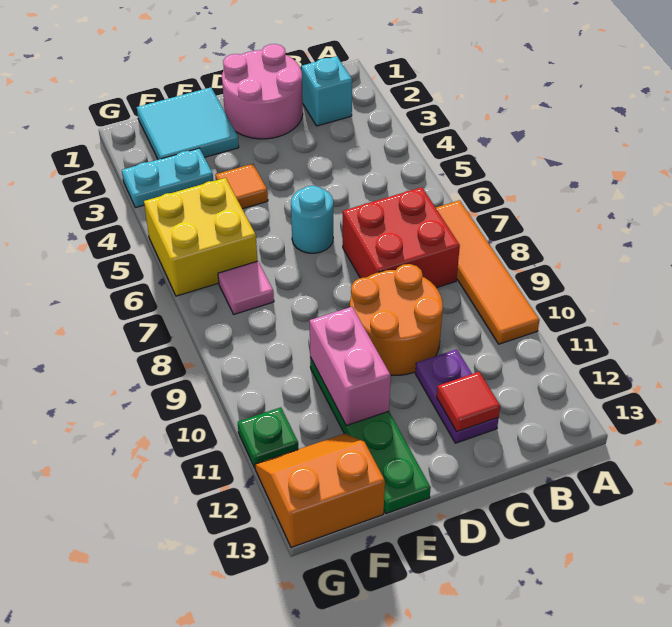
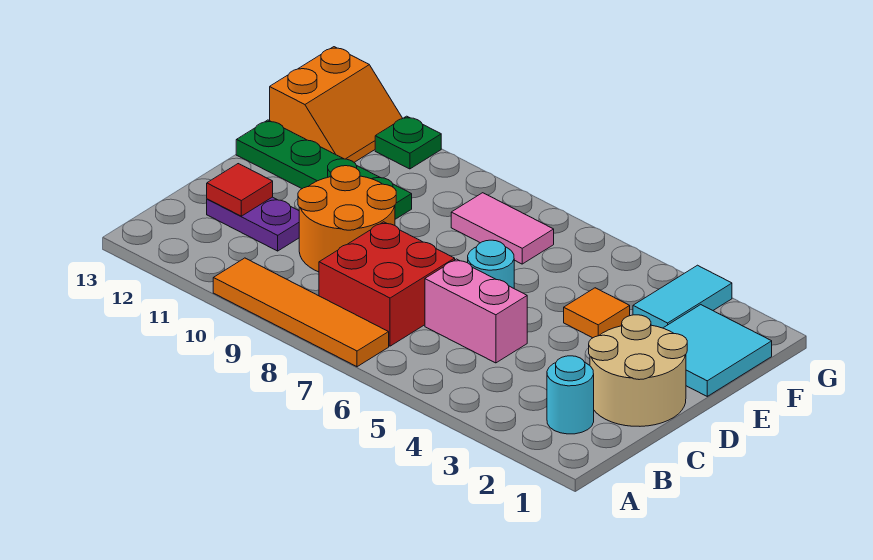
cyan brick B2 level 1 -> cyan round brick B2 level 1
pink round brick C1:D2 level 1 -> tan round brick C1:D2 level 1
pink brick E10:E11 level 2 -> pink brick C5:C6 level 1
cyan plate F3:G3 level 1 -> cyan tile F3:G3 level 1
yellow brick F5:G6 level 1 -> none
pink tile F7 level 1 -> pink tile F7:F8 level 1

